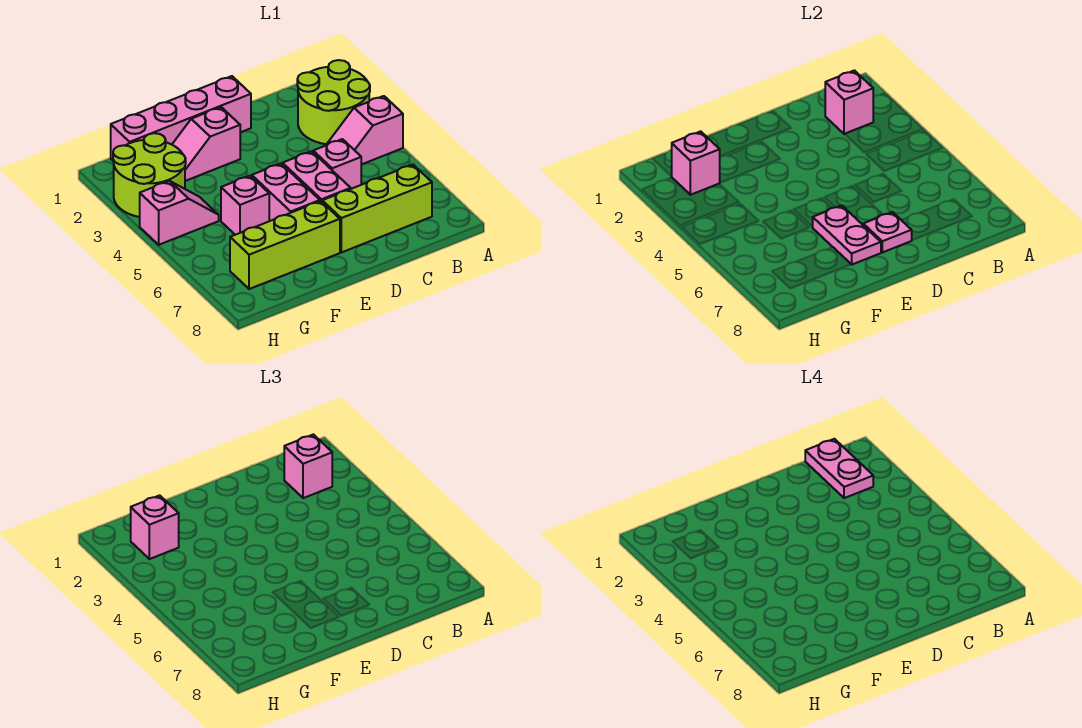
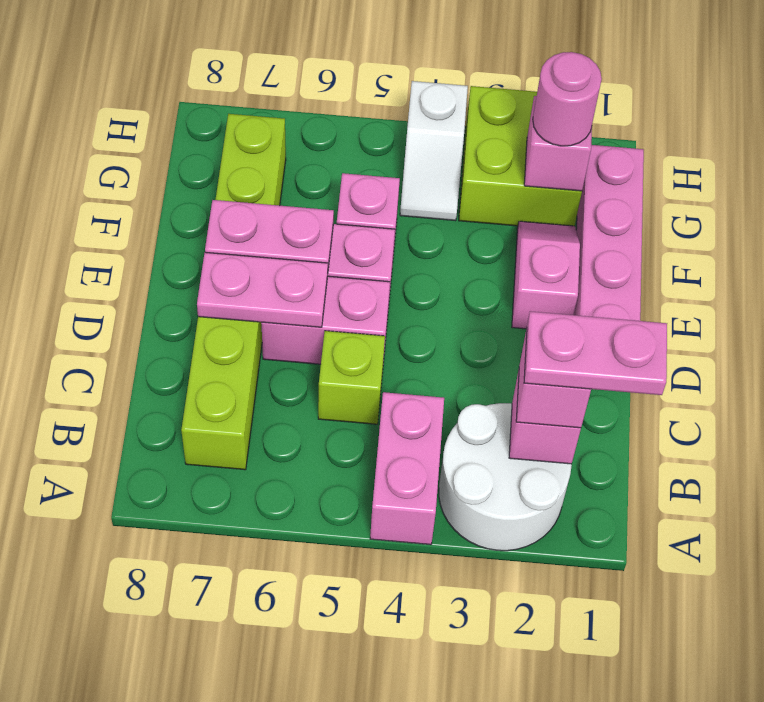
lime round brick A2:B3 level 1 -> white round brick A2:B3 level 1
pink slope A4:B4 level 1 top A -> pink brick A4:B4 level 1
pink brick C5 level 1 -> lime brick C5 level 1
pink plate D7 level 2 -> pink plate D6:D7 level 2
lime round brick G2:H3 level 1 -> lime brick G2:H3 level 1
pink brick G2 level 3 -> pink round brick G2 level 3
pink slope G4:H4 level 1 top H -> white slope G4:H4 level 1 top H

